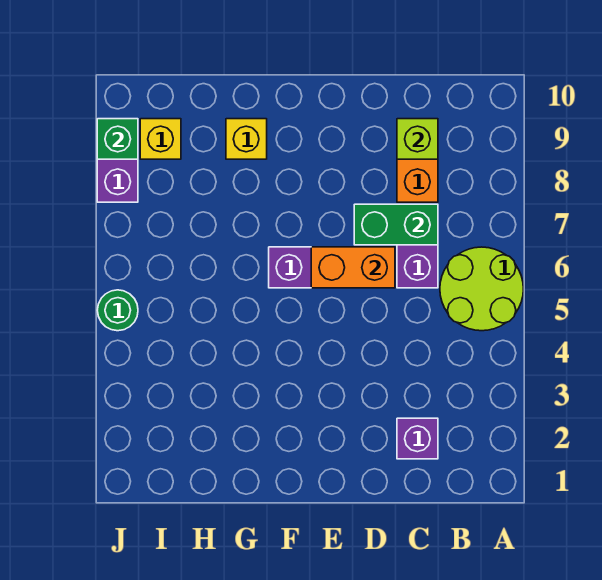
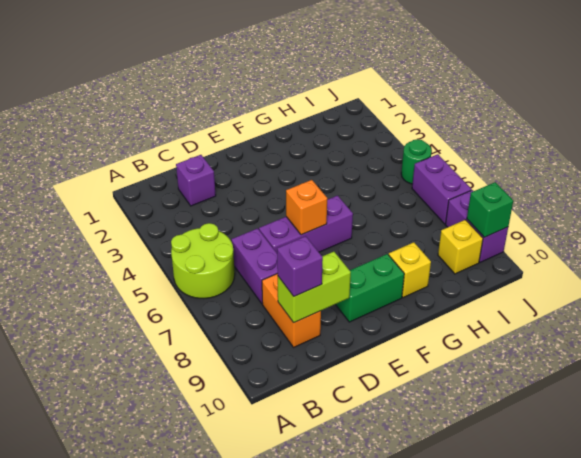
green brick C7:D7 level 2 -> green brick E9:F9 level 1
lime brick C9 level 2 -> lime brick C9:D9 level 2
none -> purple brick C9 level 3
orange brick D6:E6 level 2 -> orange brick E6 level 2
none -> purple brick J6:J7 level 1

